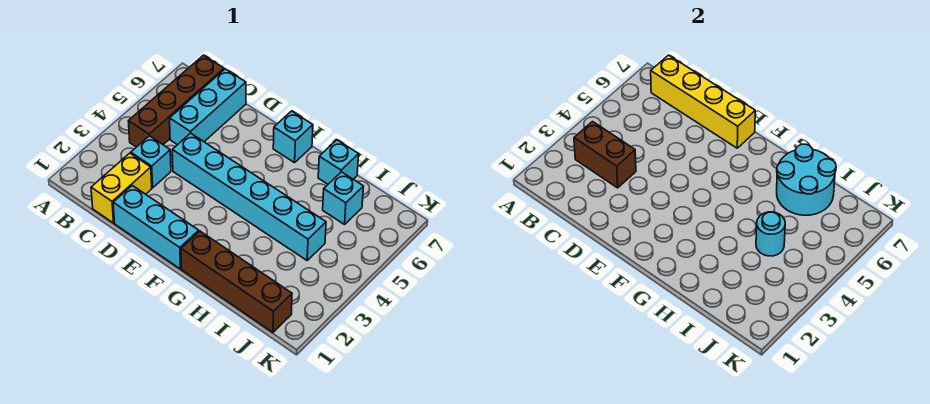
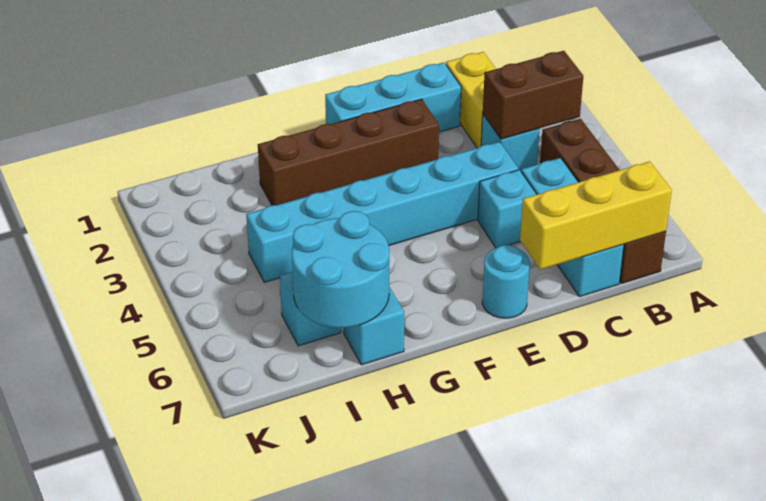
yellow brick B7:E7 level 2 -> yellow brick B7:D7 level 2
cyan brick F7 level 1 -> cyan brick D5 level 1
brown brick G1:J1 level 1 -> brown brick E2:H2 level 1
cyan round brick I4 level 2 -> cyan round brick E7 level 1

